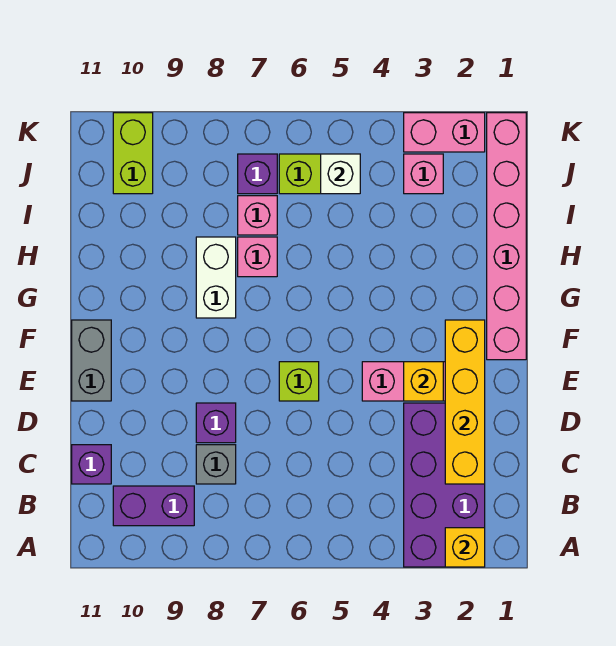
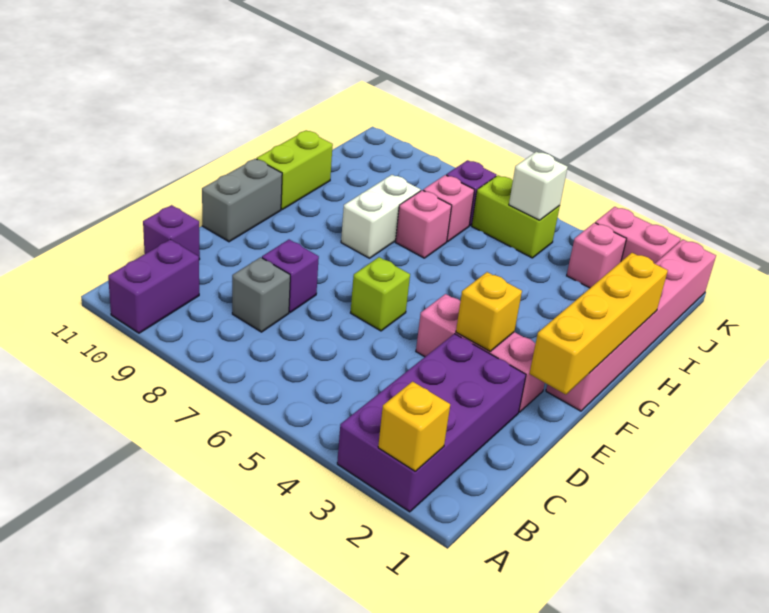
purple brick B9:B10 level 1 -> purple brick A10:B10 level 1
yellow brick C2:F2 level 2 -> yellow brick E1:H1 level 2
lime brick J10:K10 level 1 -> lime brick G11:H11 level 1

